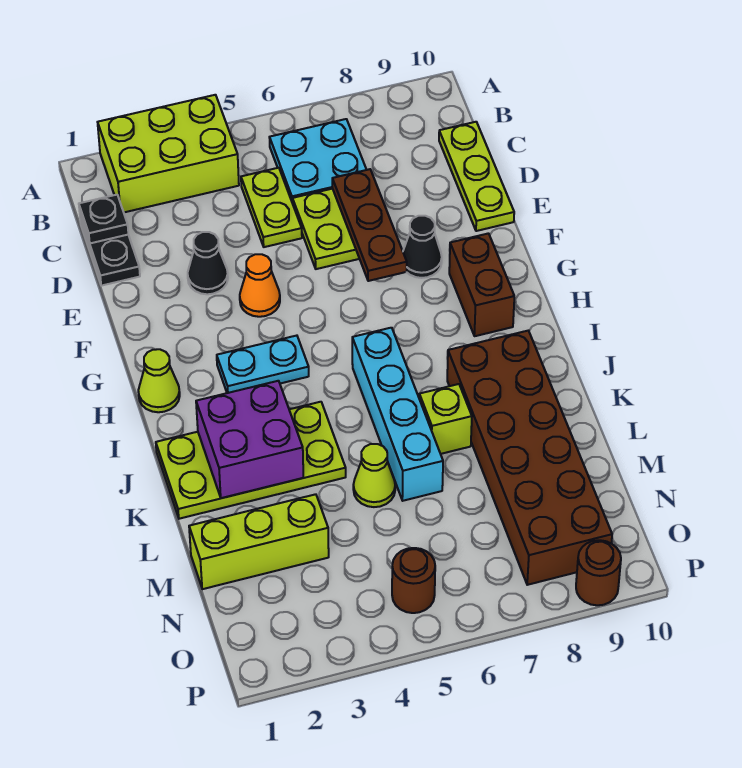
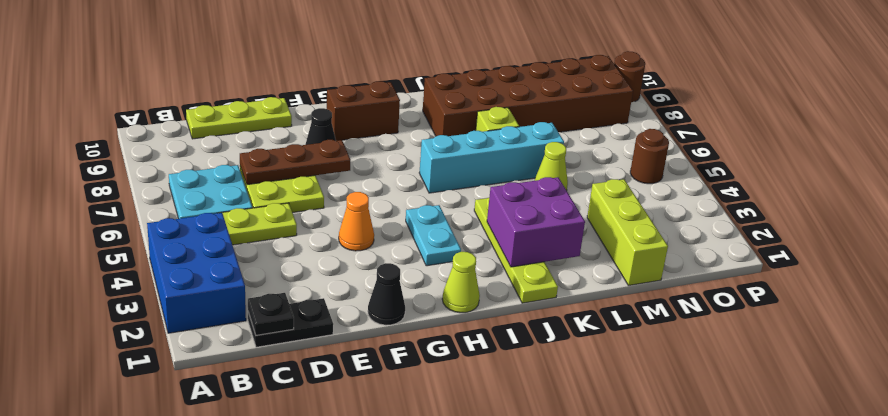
lime brick A2:B4 level 1 -> blue brick A2:B4 level 1
black cone E3 level 1 -> black cone F1 level 1
lime plate J1:K4 level 1 -> lime plate J1:J4 level 1

